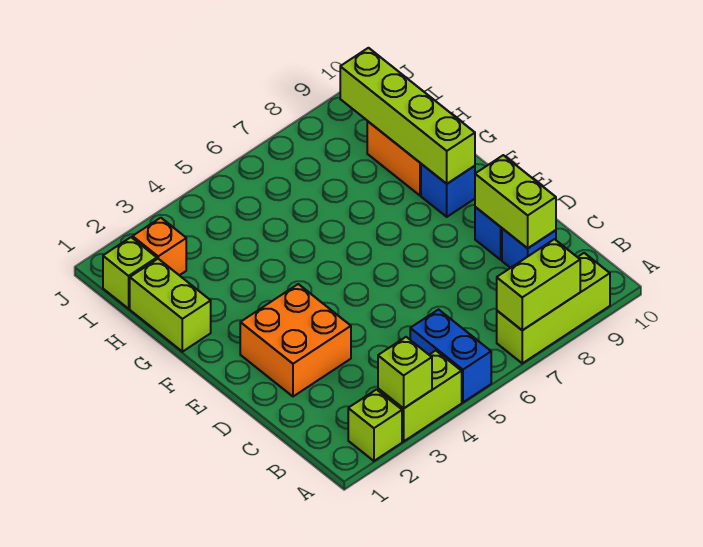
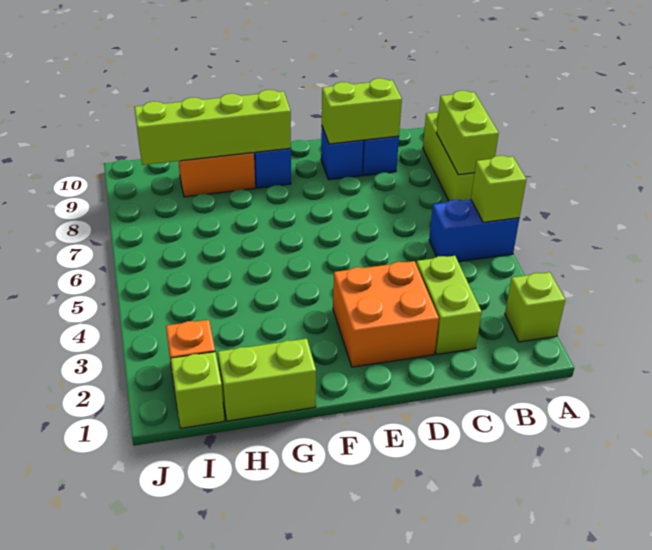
lime brick A3:A4 level 1 -> lime brick C2:C3 level 1
lime brick A3 level 2 -> lime brick A5 level 2

